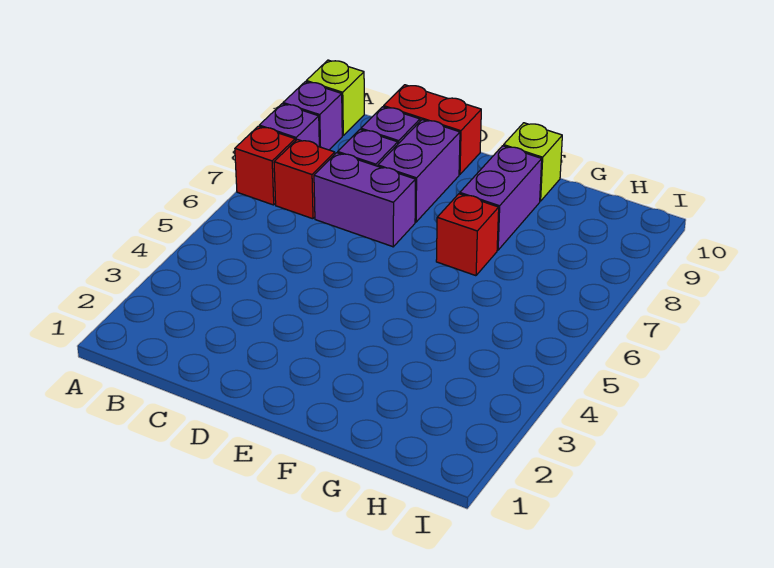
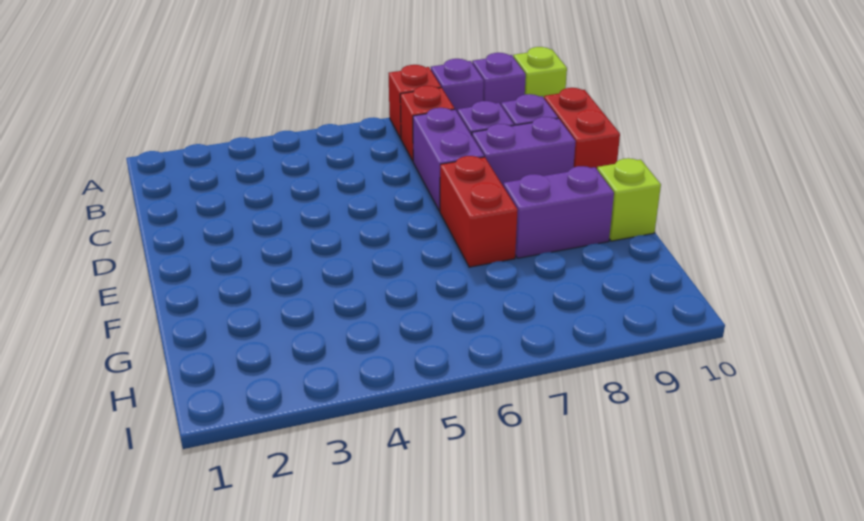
red brick F7 level 1 -> red brick E7:F7 level 1

